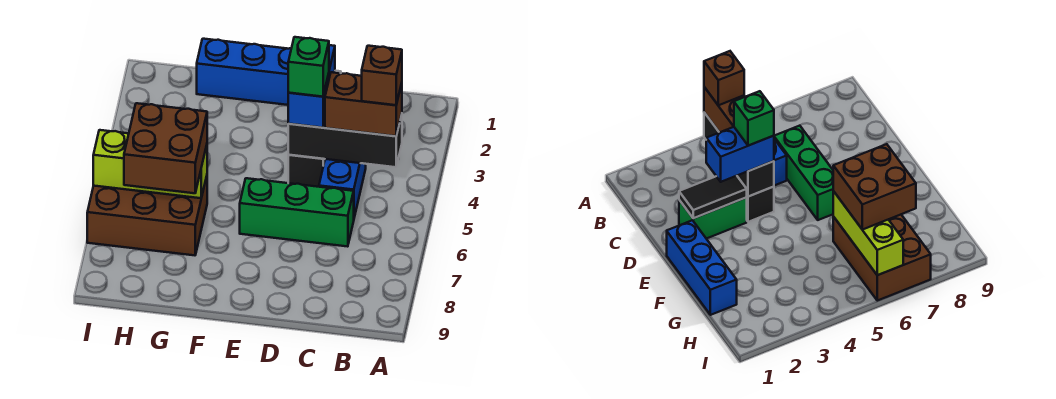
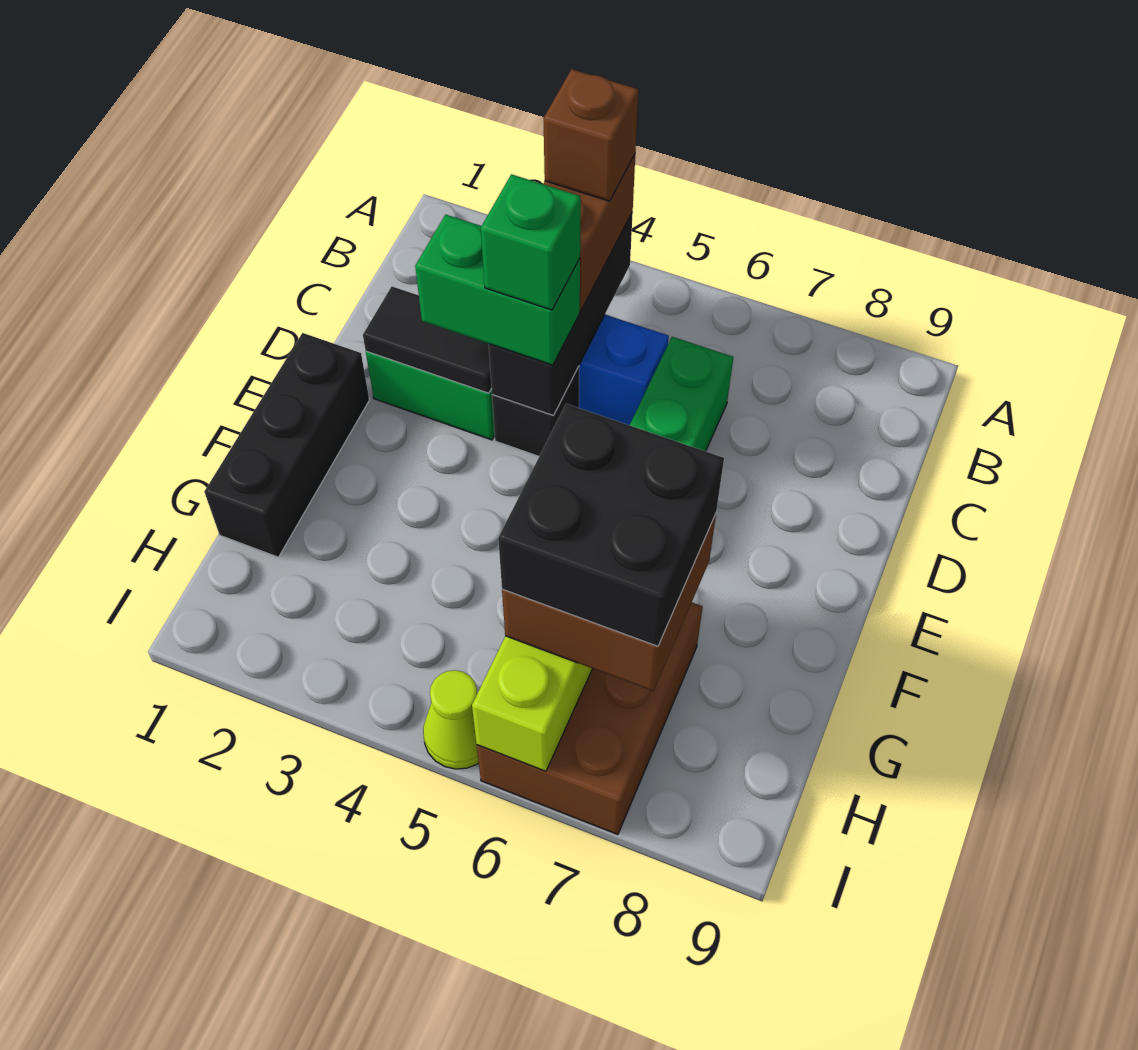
blue brick D3:D4 level 3 -> green brick D3:D4 level 3
blue brick E1:G1 level 1 -> black brick E1:G1 level 1
none -> black brick G6:H7 level 4
none -> lime cone I5 level 1

